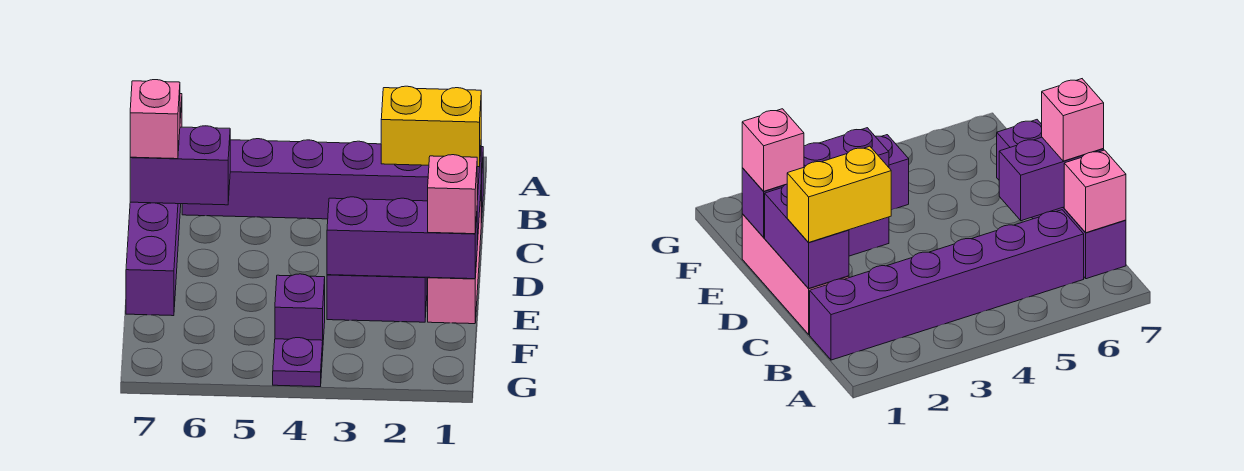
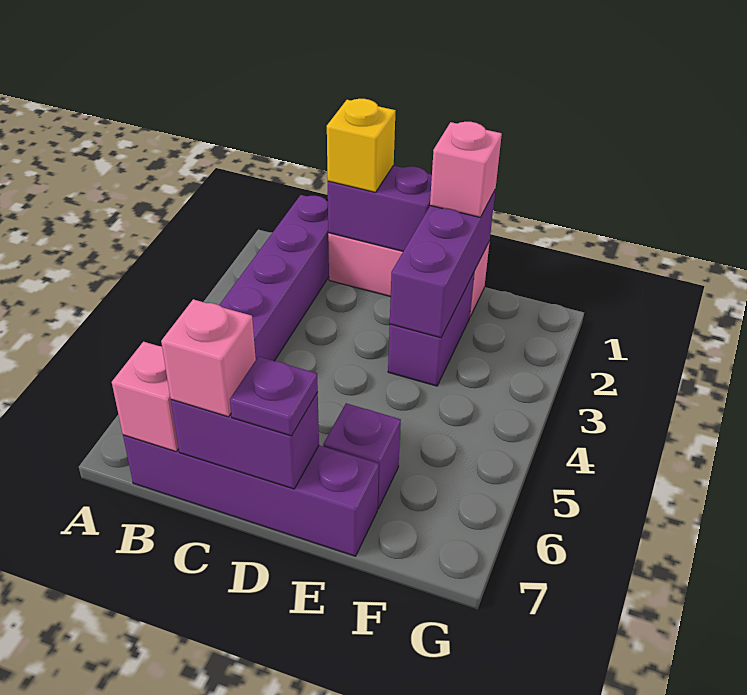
yellow brick C1:C2 level 3 -> yellow brick C1 level 3
purple brick C6:C7 level 2 -> purple brick C7:D7 level 2
purple brick F4 level 1 -> purple brick E6 level 1
purple plate G4 level 1 -> purple plate D7 level 3

